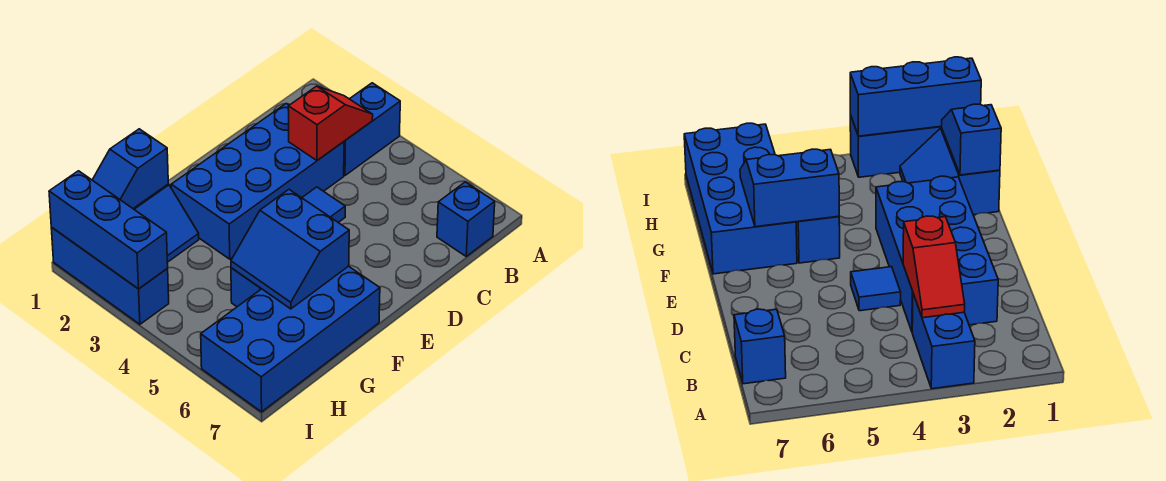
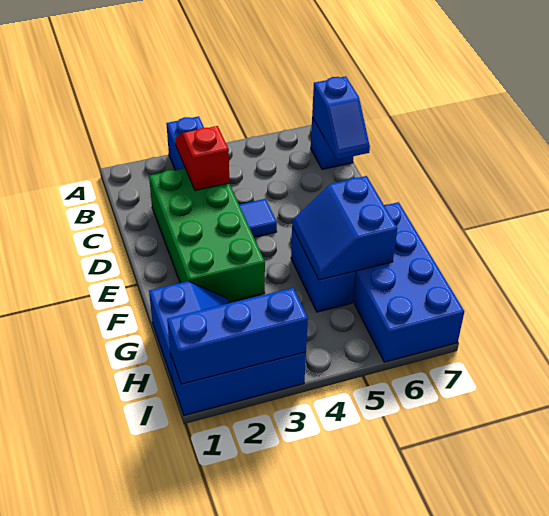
blue brick C2:F3 level 1 -> green brick C2:F3 level 1
blue slope F5:G6 level 2 top F -> blue slope F5:G6 level 2 top 6
blue slope G1:H1 level 2 top G -> blue slope B7:C7 level 2 top B

